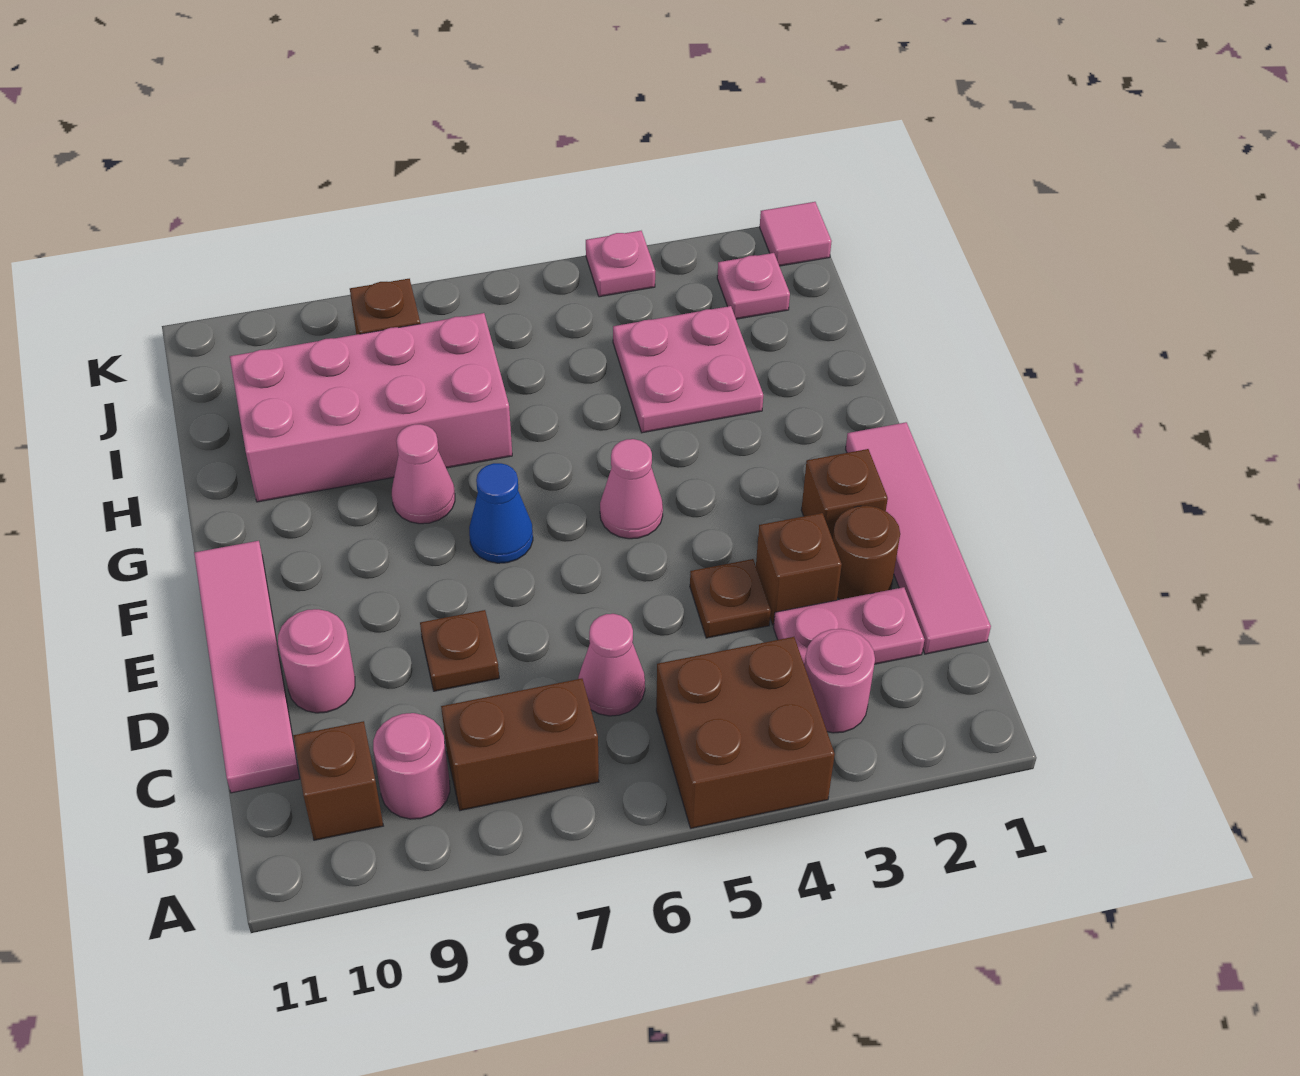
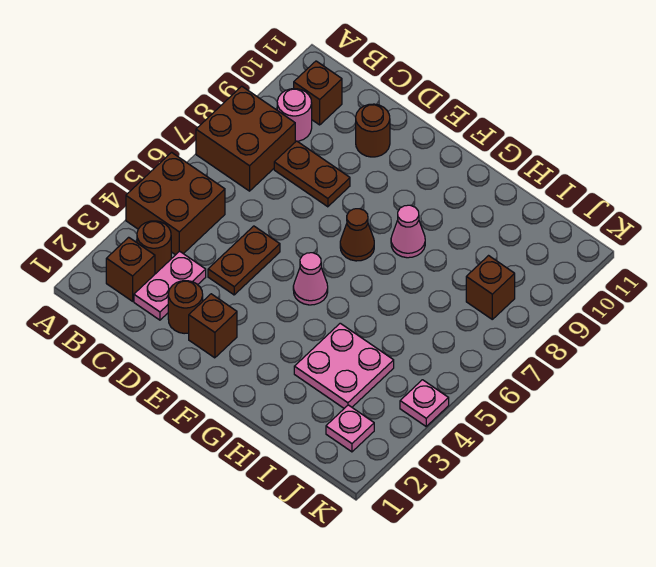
pink round brick B3 level 1 -> brown round brick B3 level 1
brown brick B7:B8 level 1 -> brown brick A7:B8 level 1
pink tile C1:F1 level 1 -> none
pink cone C6 level 1 -> none
pink tile C11:F11 level 1 -> none
brown brick D3 level 1 -> brown brick B2 level 1
brown plate D4 level 1 -> brown plate D4:D5 level 1
brown plate D8 level 1 -> brown plate C8:D8 level 1
pink round brick D10 level 1 -> brown round brick D10 level 1
blue cone F7 level 1 -> brown cone F7 level 1
pink brick H7:I10 level 1 -> none
pink tile K1 level 1 -> none

